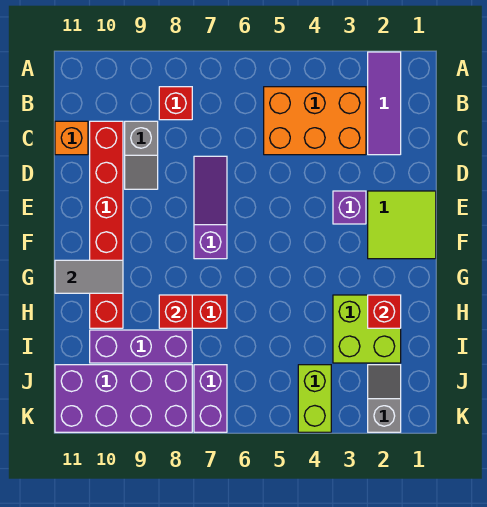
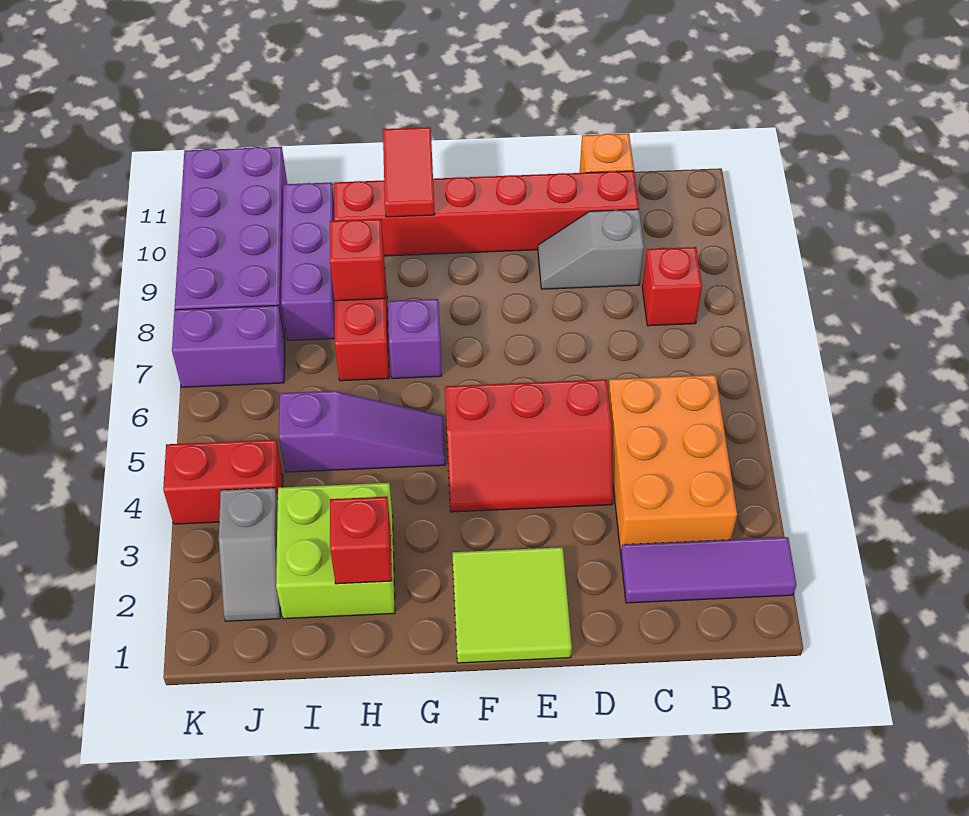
none -> red slope D4:F5 level 1 top 5
purple slope D7:F7 level 1 top F -> purple slope G5:I5 level 1 top I
purple brick E3 level 1 -> purple brick G7 level 1
grey tile G10:G11 level 2 -> red tile G10:G11 level 2
grey slope J2:K2 level 1 top K -> grey slope J2:J3 level 1 top 3
lime brick J4:K4 level 1 -> red brick J4:K4 level 1

